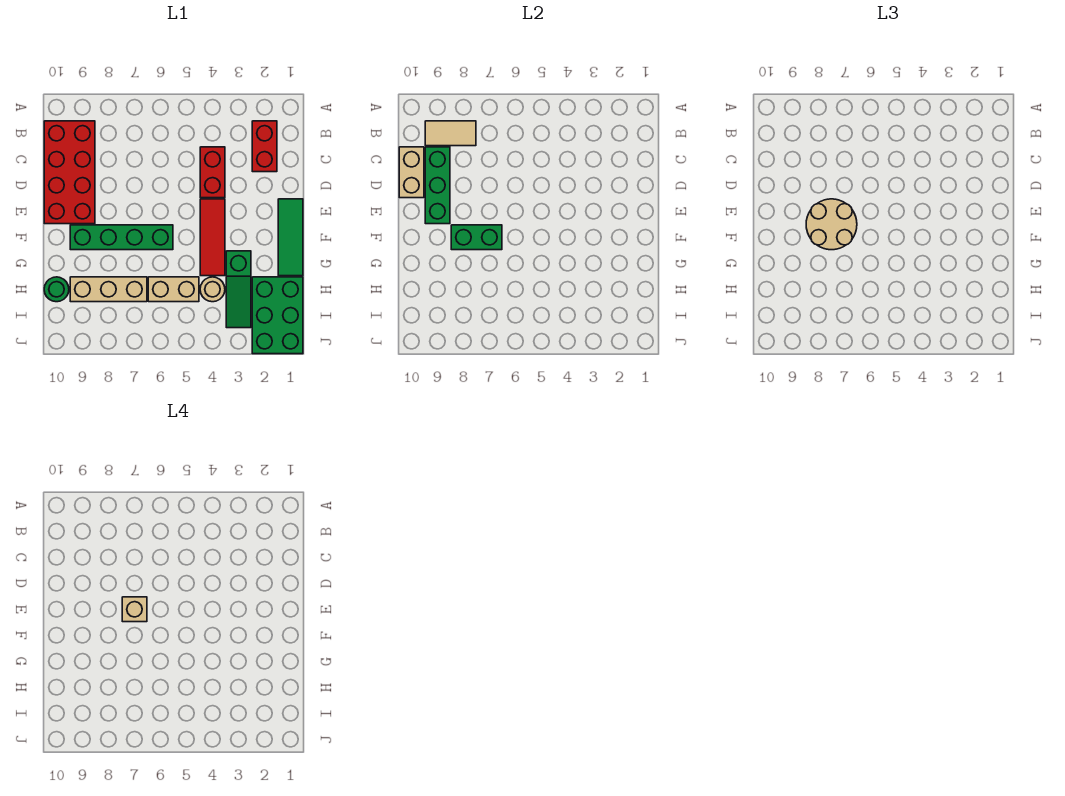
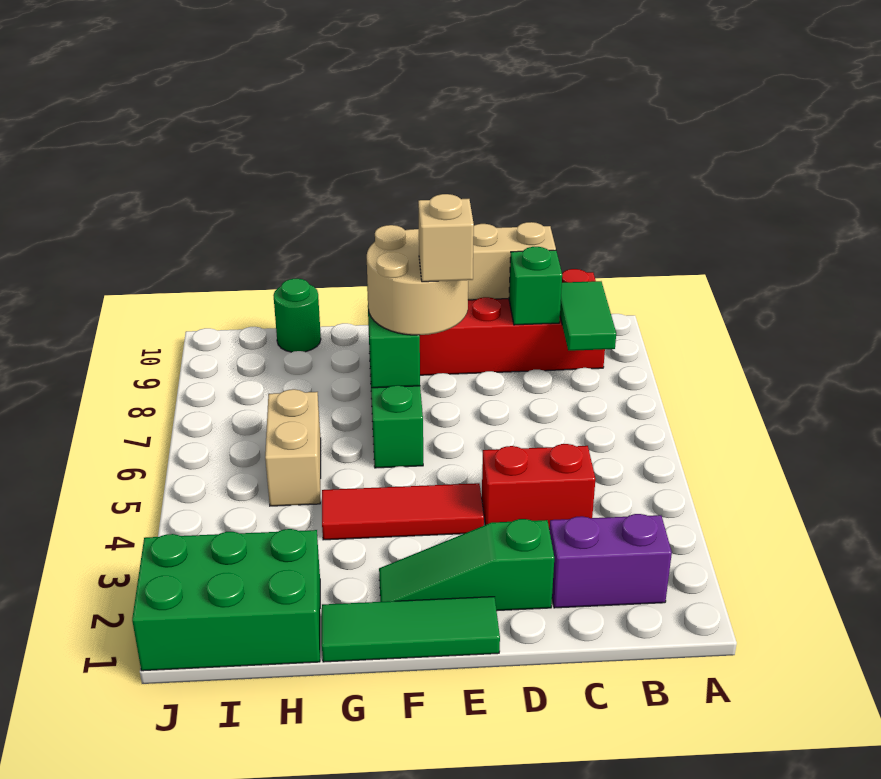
red brick B2:C2 level 1 -> purple brick B2:C2 level 1
tan tile B8:B9 level 2 -> green tile B8:B9 level 2
green brick C9:E9 level 2 -> green brick C9 level 2
green slope G3:I3 level 1 top G -> green slope D2:F2 level 1 top D
tan round brick H4 level 1 -> none
tan brick H7:H9 level 1 -> none

